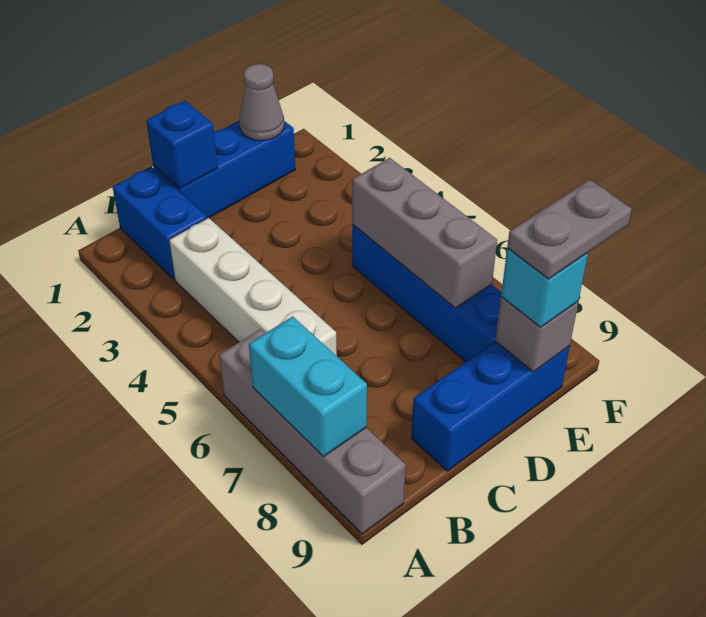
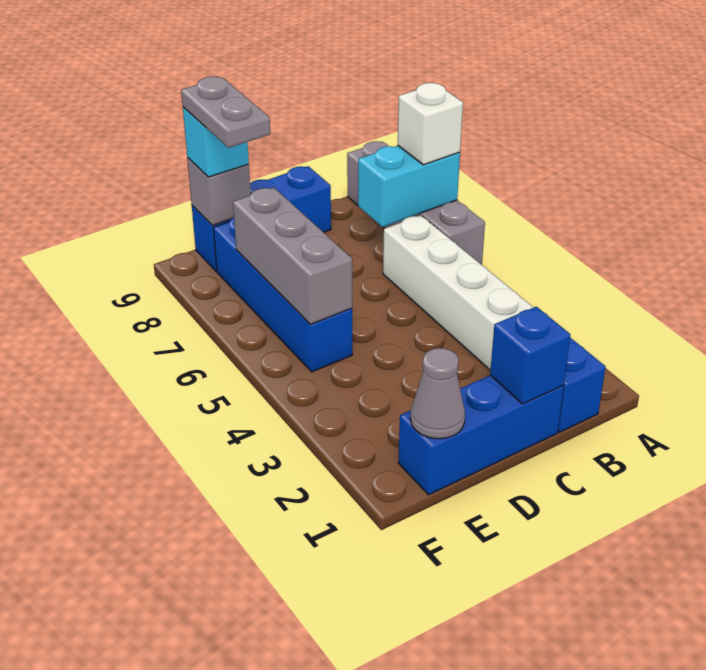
cyan brick A7:A8 level 2 -> cyan brick A7:B7 level 2
none -> white brick A7 level 3
grey plate E9:F9 level 4 -> grey plate E8:E9 level 4

